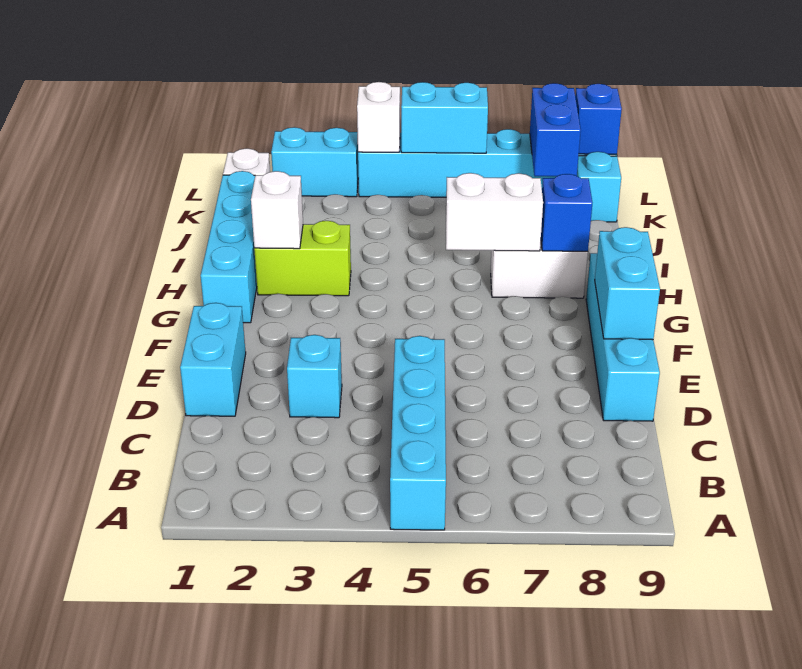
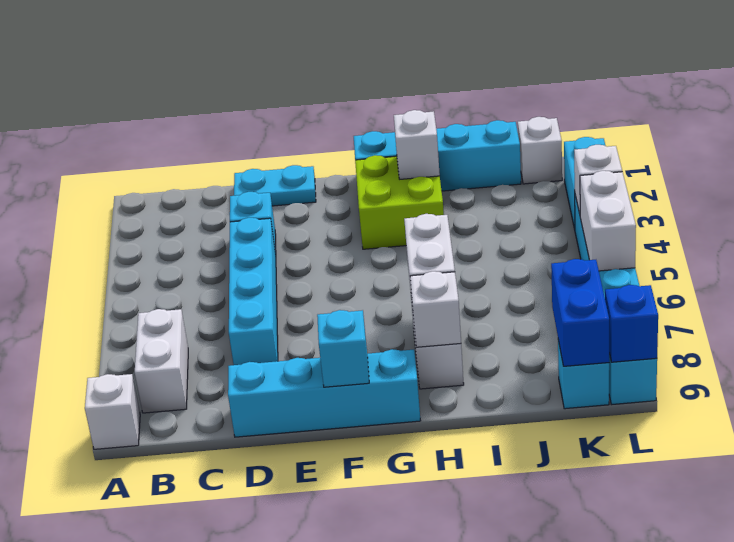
cyan brick A5:D5 level 1 -> cyan brick D4:D7 level 1
none -> white brick A9 level 1
none -> white brick B7:B8 level 1
cyan brick D1:E1 level 1 -> cyan plate D1:E1 level 1
cyan brick E9:F9 level 2 -> cyan brick F9 level 2
lime brick H2:H3 level 1 -> lime brick G2:H3 level 1
blue brick H8 level 2 -> white brick H8 level 2
blue brick K8:L8 level 2 -> blue brick K8:K9 level 2
cyan brick L5:L6 level 2 -> white brick L5:L6 level 2

